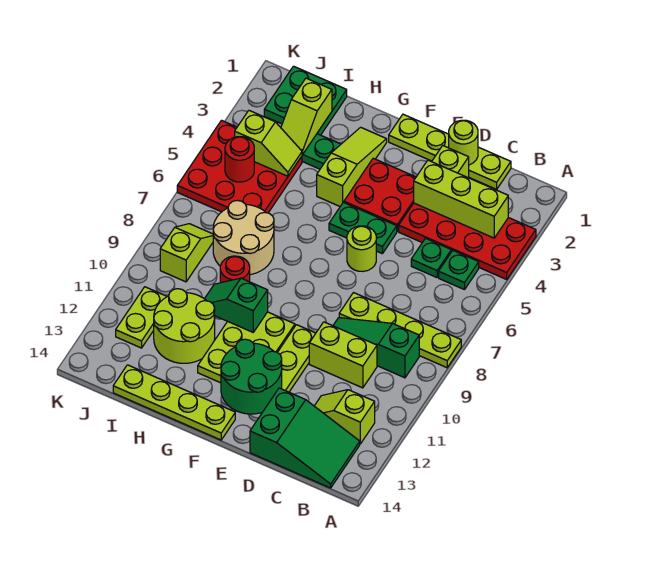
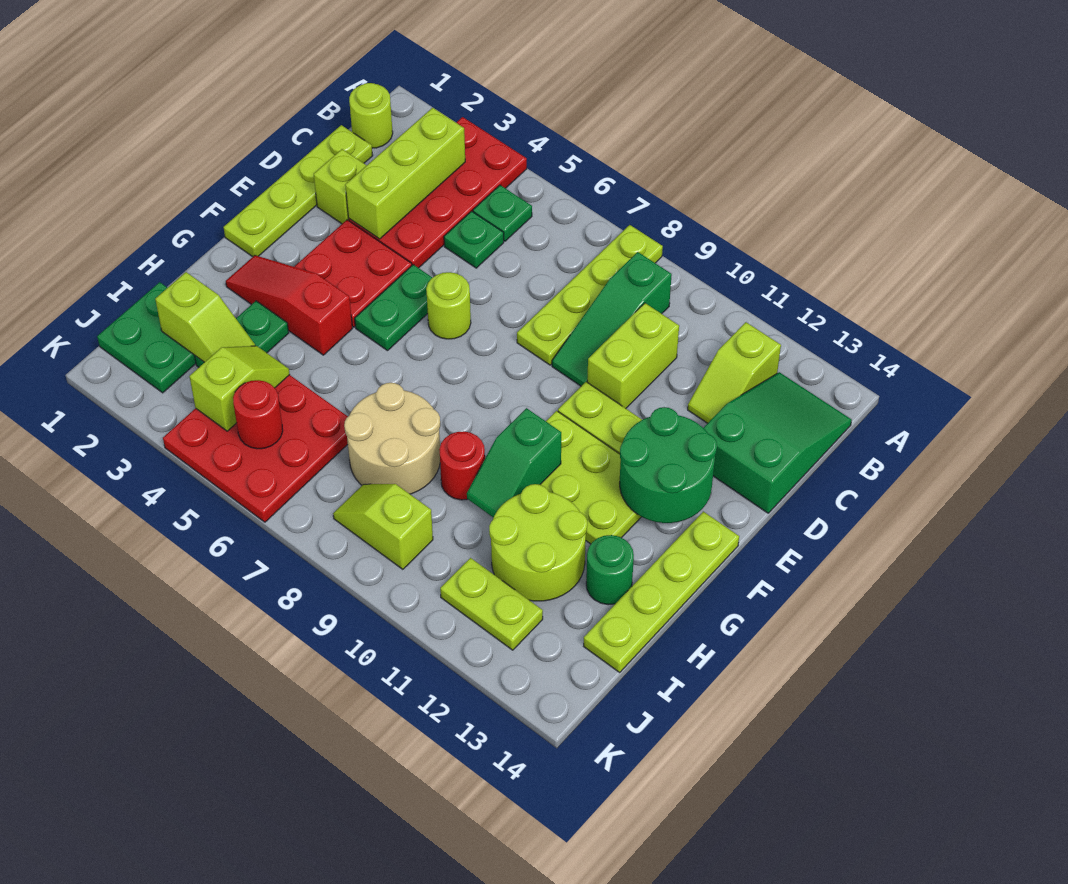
lime round brick D1 level 2 -> lime round brick B1 level 1
lime slope G2:G4 level 1 top 4 -> red slope G2:G4 level 1 top 4
none -> green round brick H13 level 1

